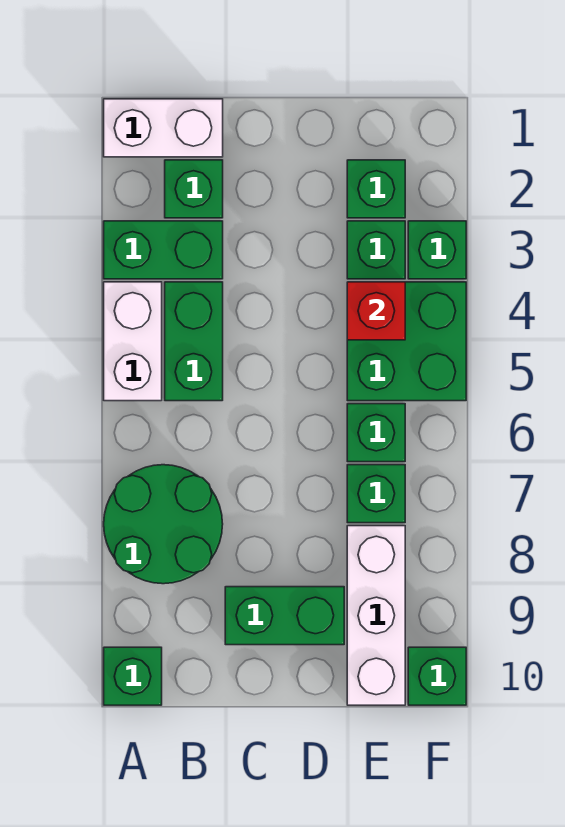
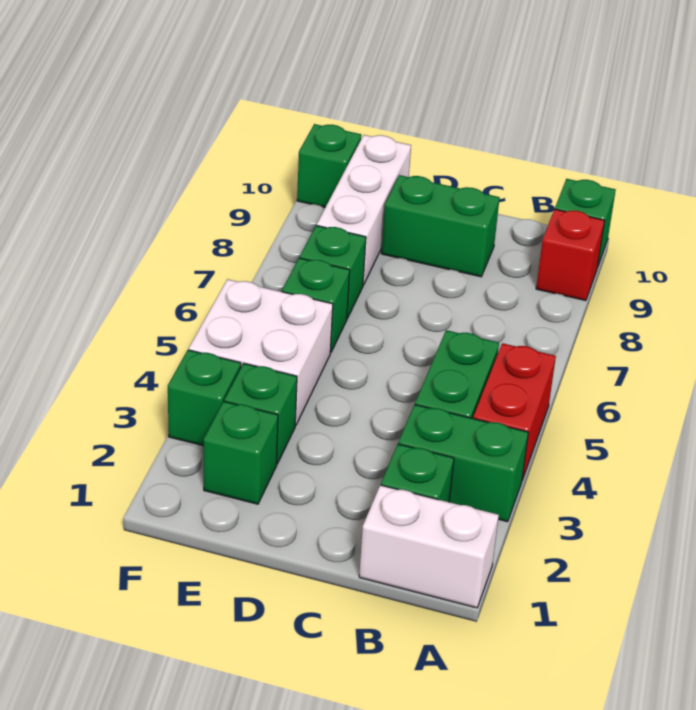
white brick A4:A5 level 1 -> red brick A4:A5 level 1
green round brick A7:B8 level 1 -> none
green brick E4:F5 level 1 -> white brick E4:F5 level 1
red brick E4 level 2 -> red brick A9 level 1

